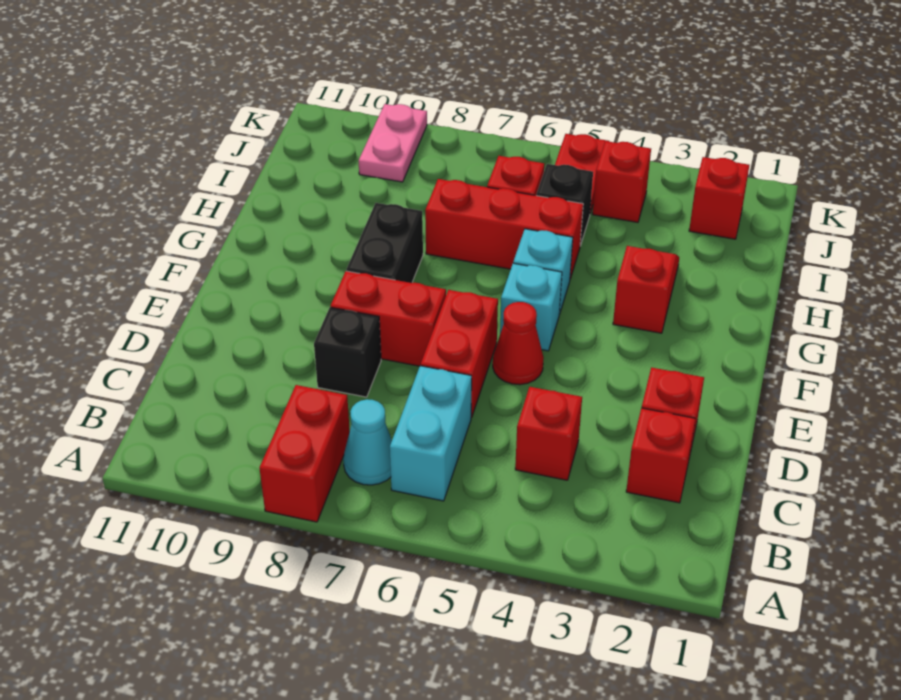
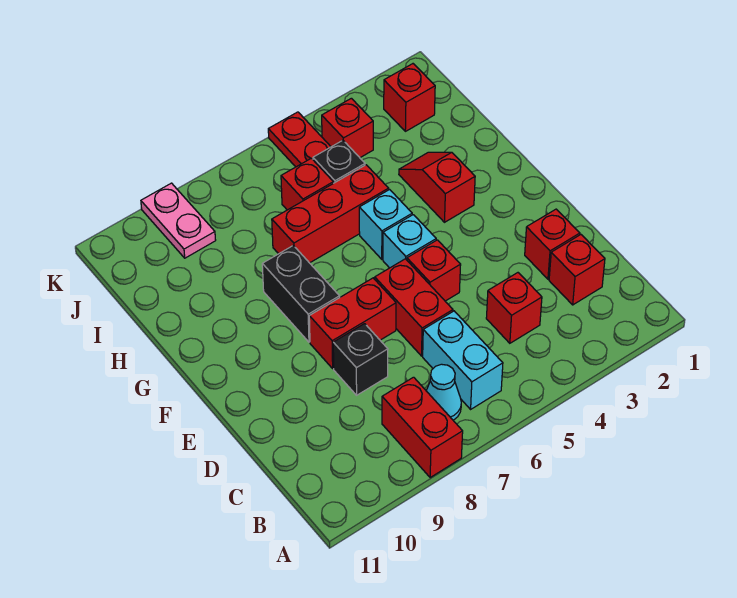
red cone E5 level 1 -> red brick E5 level 1

